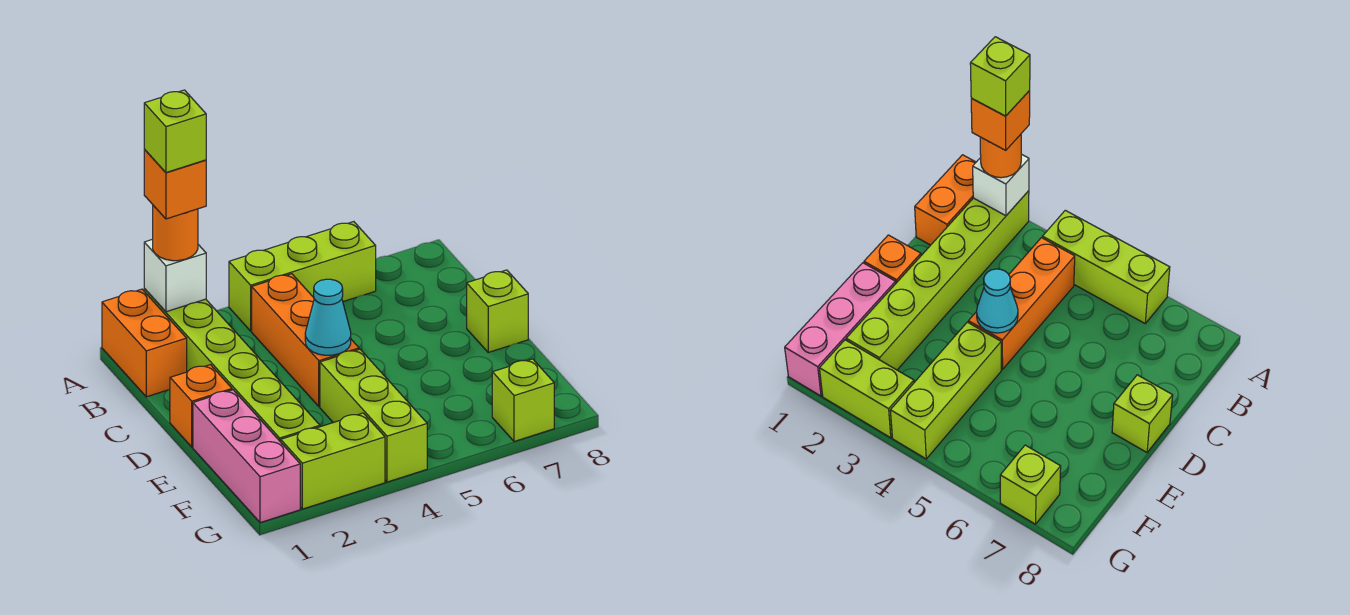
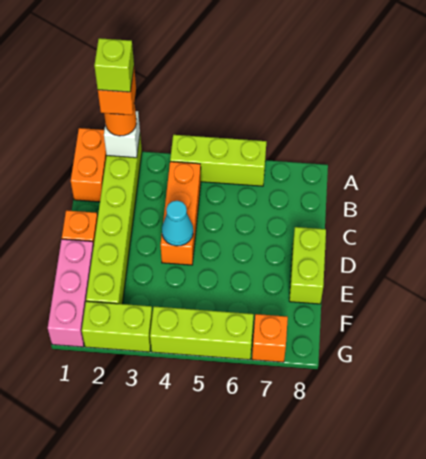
lime brick D8 level 1 -> lime brick D8:E8 level 1
lime brick E4:G4 level 1 -> lime brick G4:G6 level 1
lime brick G7 level 1 -> orange brick G7 level 1

